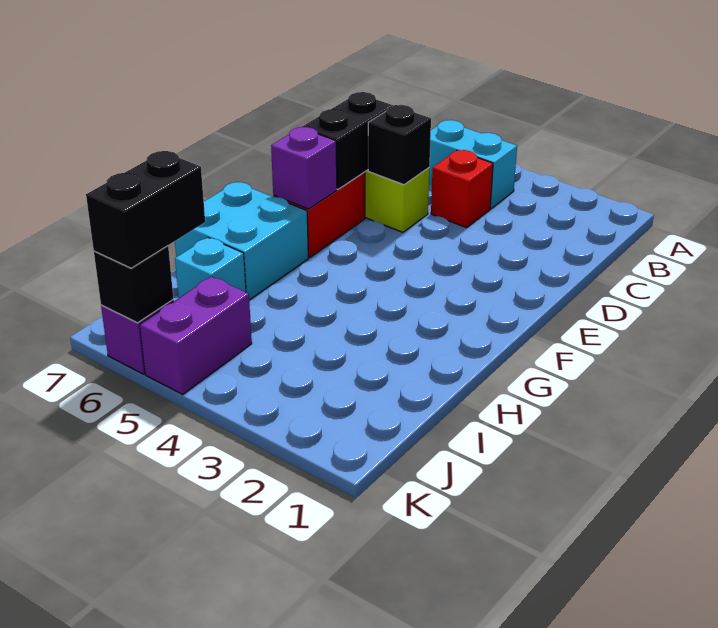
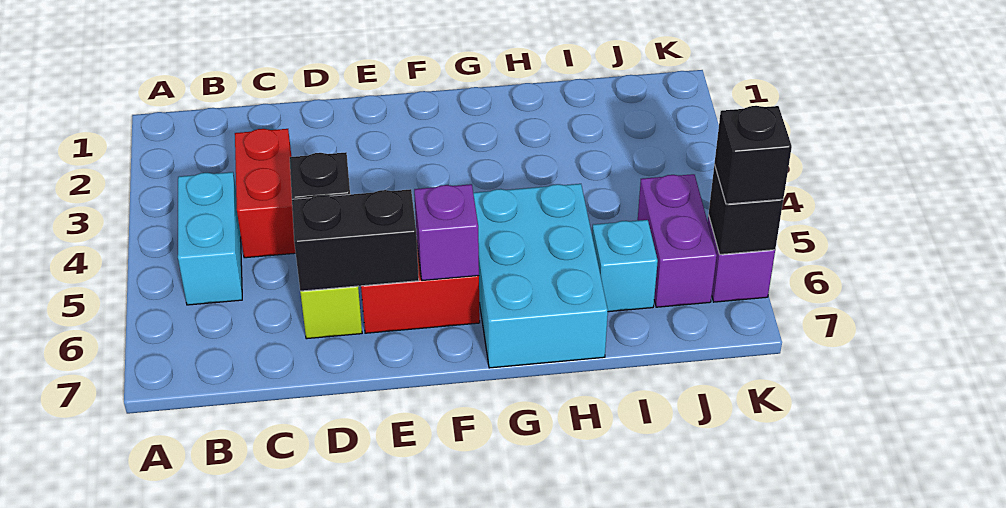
red brick C4 level 1 -> red brick C3:C4 level 1
cyan brick G6:H7 level 1 -> cyan brick G5:H7 level 1
purple brick J5:K5 level 1 -> purple brick J5:J6 level 1
black brick J6:K6 level 3 -> black brick K6 level 3

